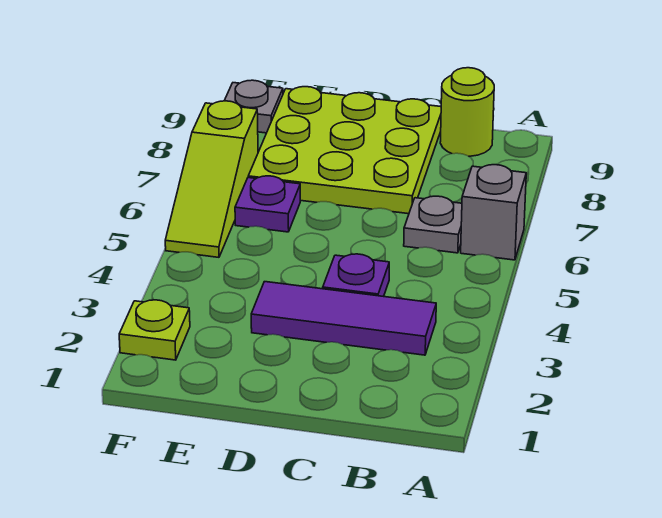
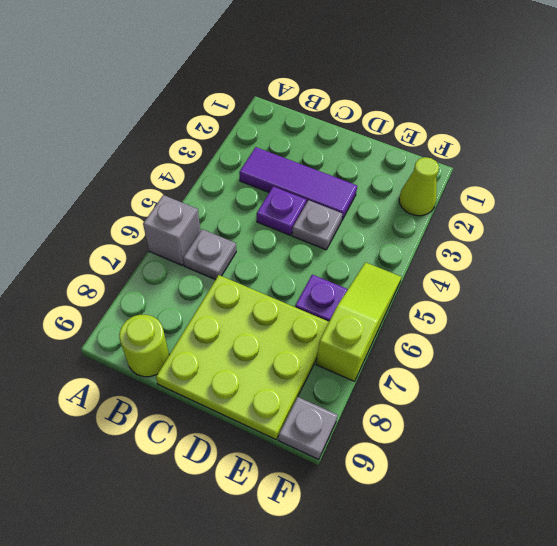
none -> grey plate D4 level 1
lime plate F2 level 1 -> lime cone F2 level 1

